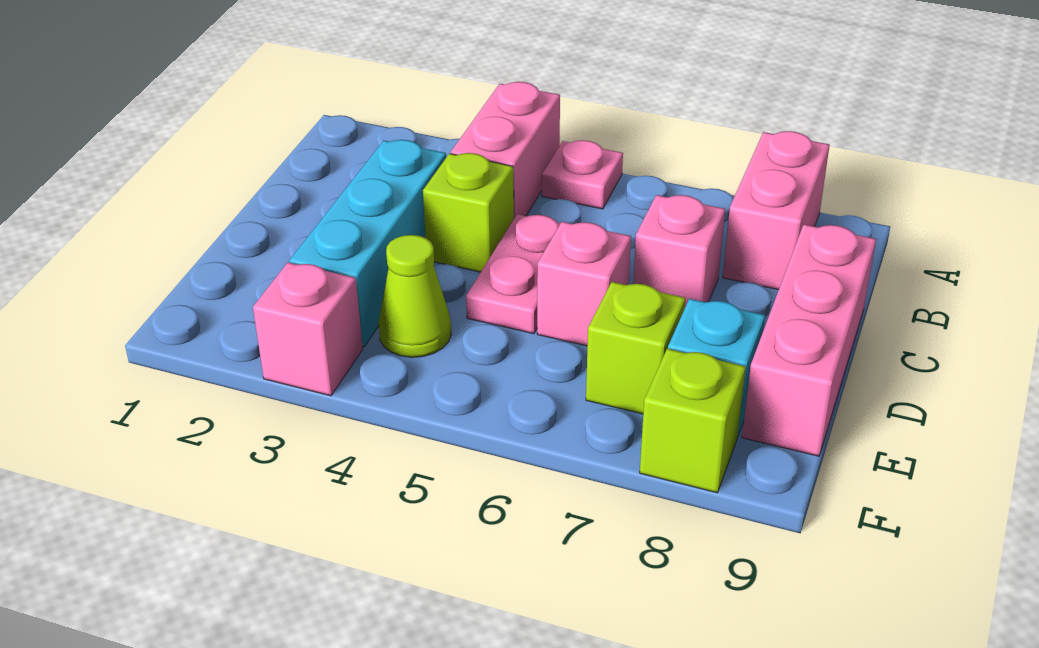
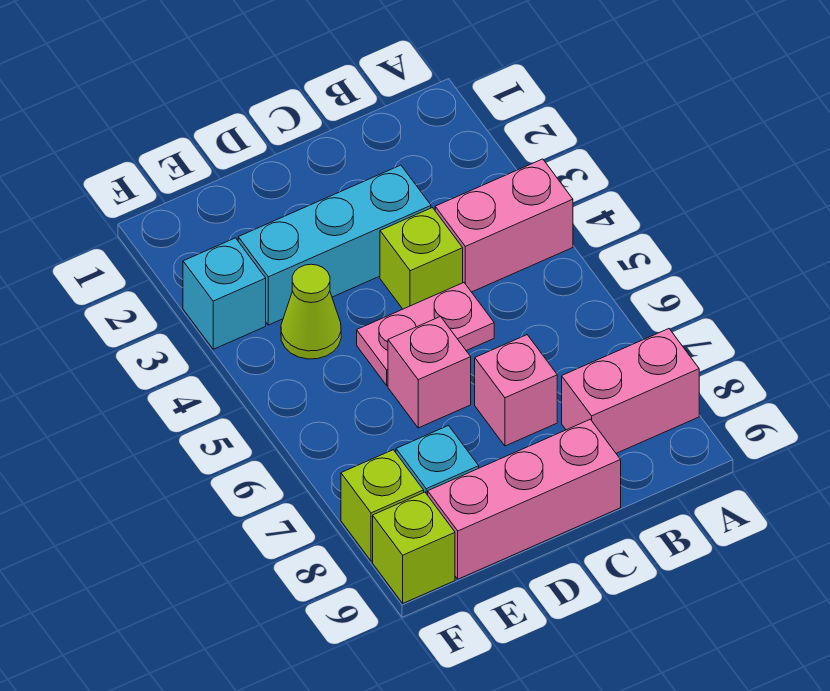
pink plate A5 level 1 -> none
lime brick E7 level 1 -> lime brick F9 level 1
pink brick F3 level 1 -> cyan brick F3 level 1

